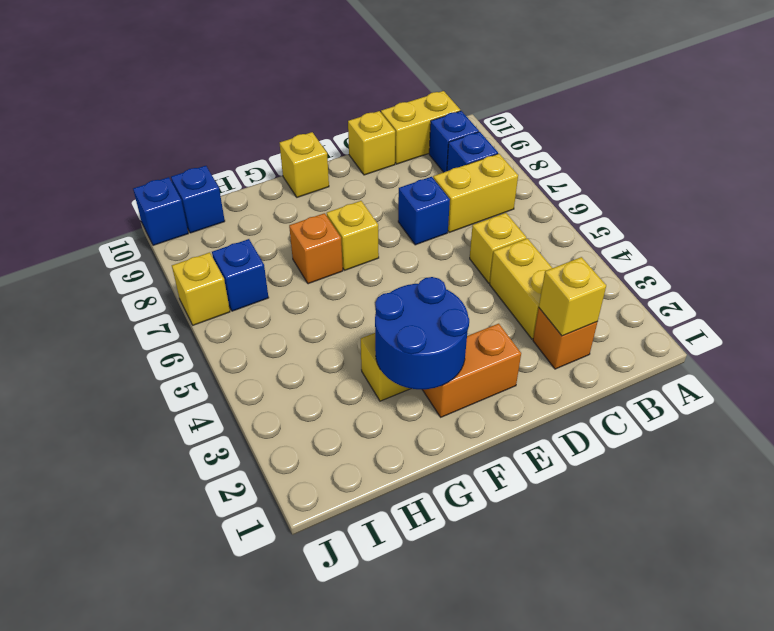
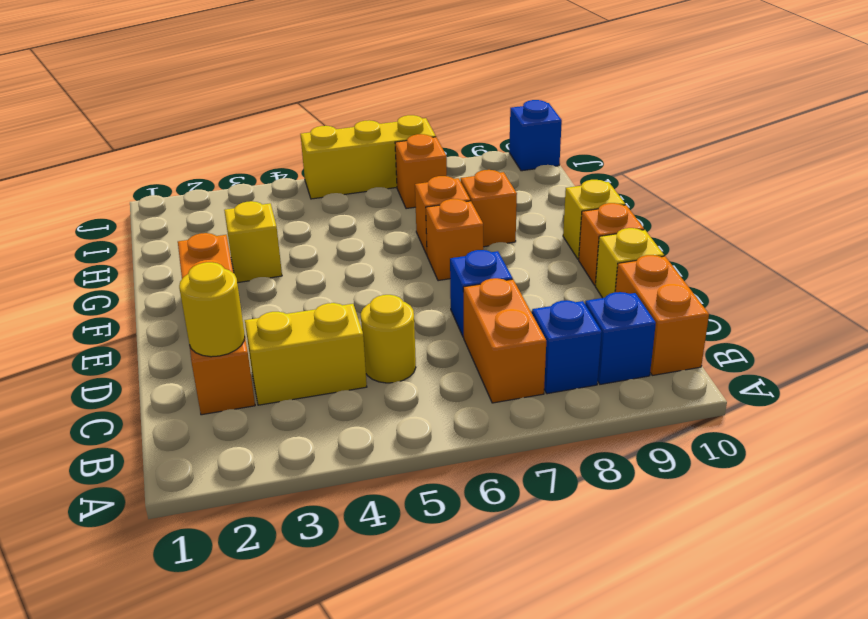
yellow brick B7:C7 level 1 -> orange brick B7:C7 level 1
yellow brick B10:C10 level 1 -> orange brick B10:C10 level 1
yellow brick C2 level 2 -> yellow round brick C2 level 2
yellow brick C5 level 1 -> yellow round brick C5 level 1
none -> orange brick E10 level 1
blue round brick F2:G3 level 2 -> none
yellow brick F7 level 1 -> orange brick F7 level 1
none -> orange brick G8 level 1
blue brick I7 level 1 -> orange brick I7 level 1
blue brick I10 level 1 -> none
yellow brick J7 level 1 -> yellow brick J5:J7 level 1

